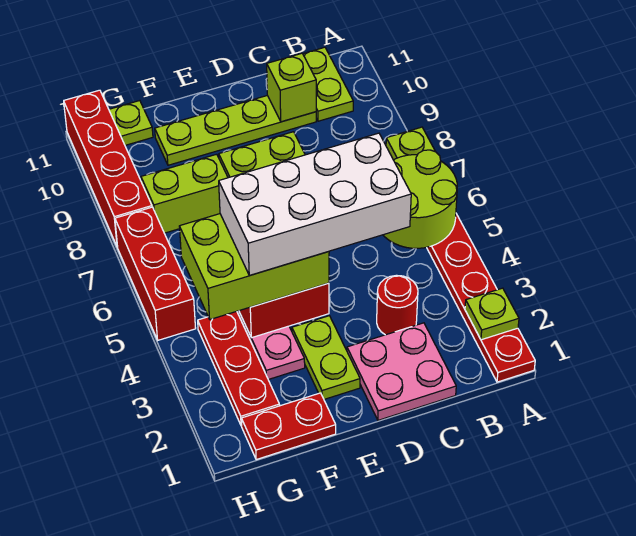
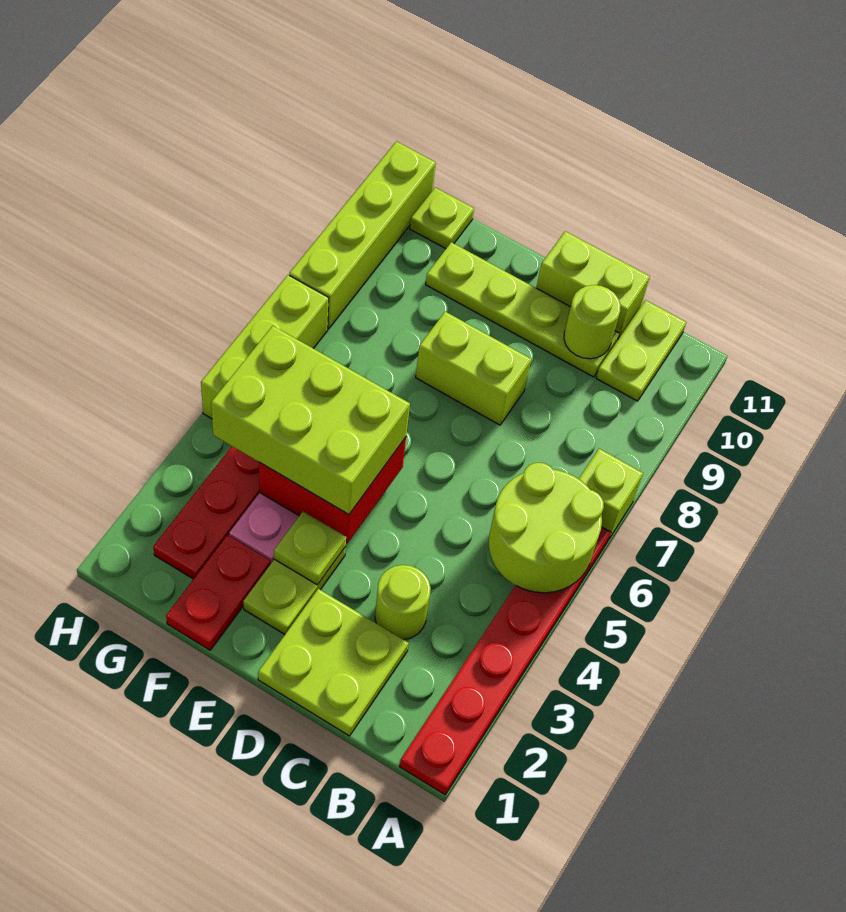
lime plate A2 level 2 -> lime plate E3 level 2
pink plate C1:D2 level 1 -> lime plate C1:D2 level 1
red round brick C3 level 1 -> lime round brick C3 level 1
white brick C4:F5 level 4 -> none
lime brick C10 level 2 -> lime round brick C10 level 2
red plate F1:G1 level 1 -> red plate F1:F2 level 1
lime brick F8:G8 level 1 -> lime brick C11:D11 level 1
red brick H5:H7 level 1 -> lime brick H5:H7 level 1
red brick H8:H11 level 1 -> lime brick H8:H11 level 1

